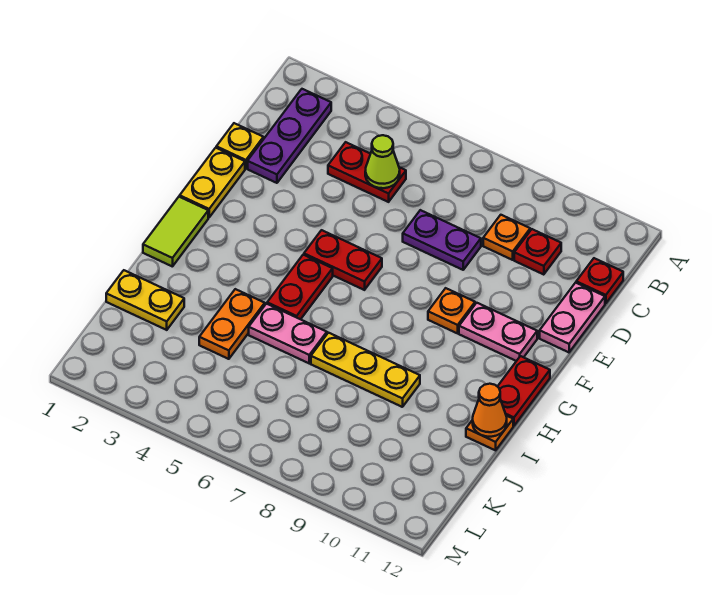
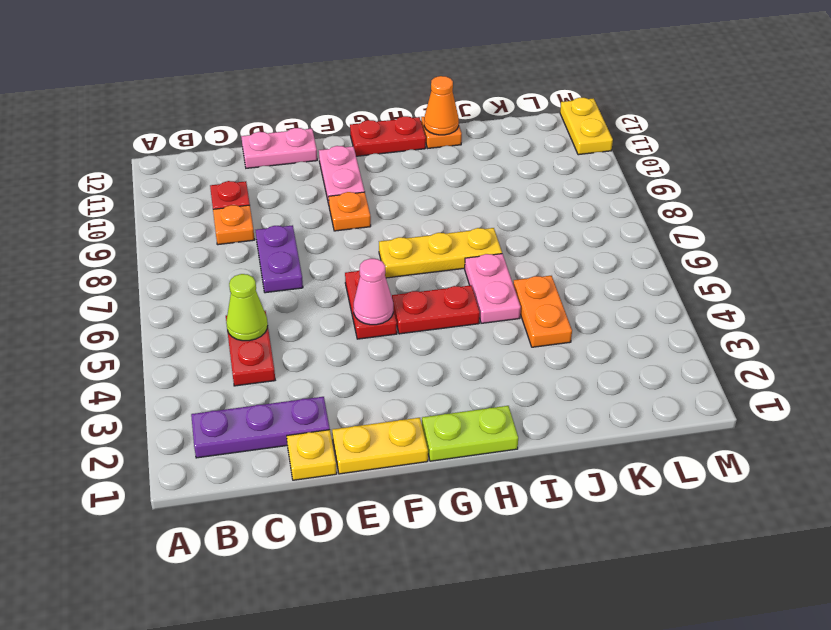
red plate C12 level 1 -> none
none -> pink cone F5 level 2
lime tile G1:H1 level 1 -> lime plate G1:H1 level 1
orange plate I4:J4 level 1 -> orange plate J4:J5 level 1
yellow plate I7:I9 level 1 -> yellow plate G7:I7 level 1
yellow plate J1:J2 level 1 -> yellow plate M11:M12 level 1

